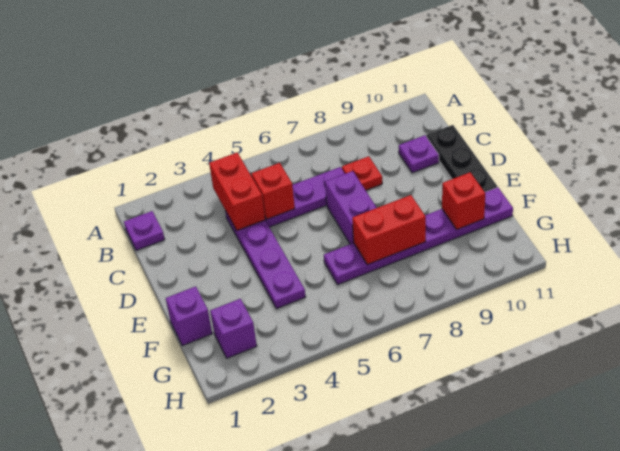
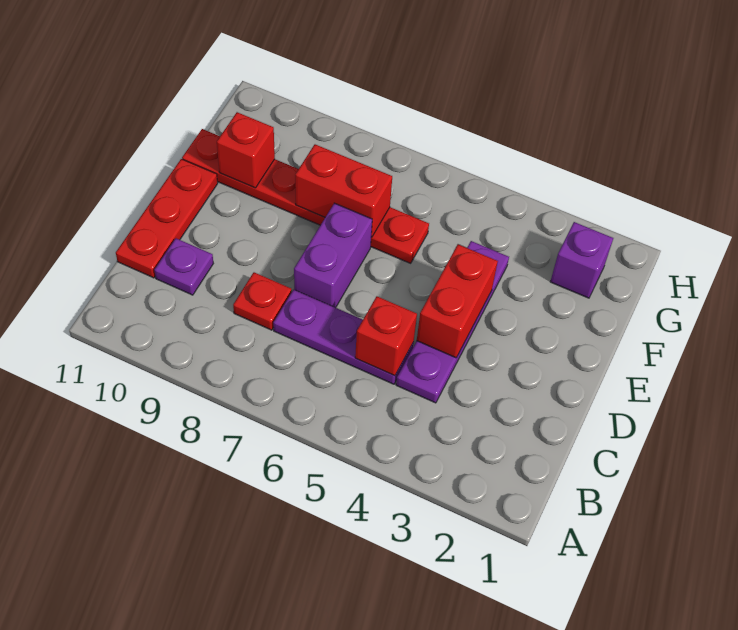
purple plate B1 level 1 -> none
red brick B4:C4 level 2 -> red brick D4:E4 level 2
black plate C11:E11 level 1 -> red plate C11:E11 level 1
purple brick F1 level 1 -> none
purple plate F6:F11 level 1 -> red plate F6:F11 level 1

